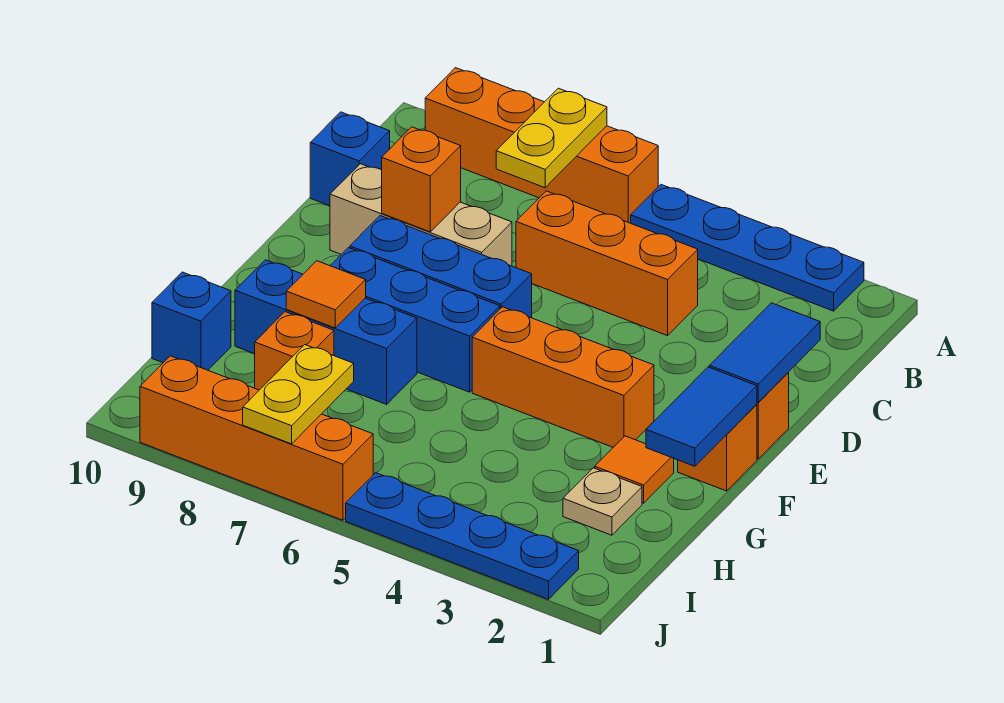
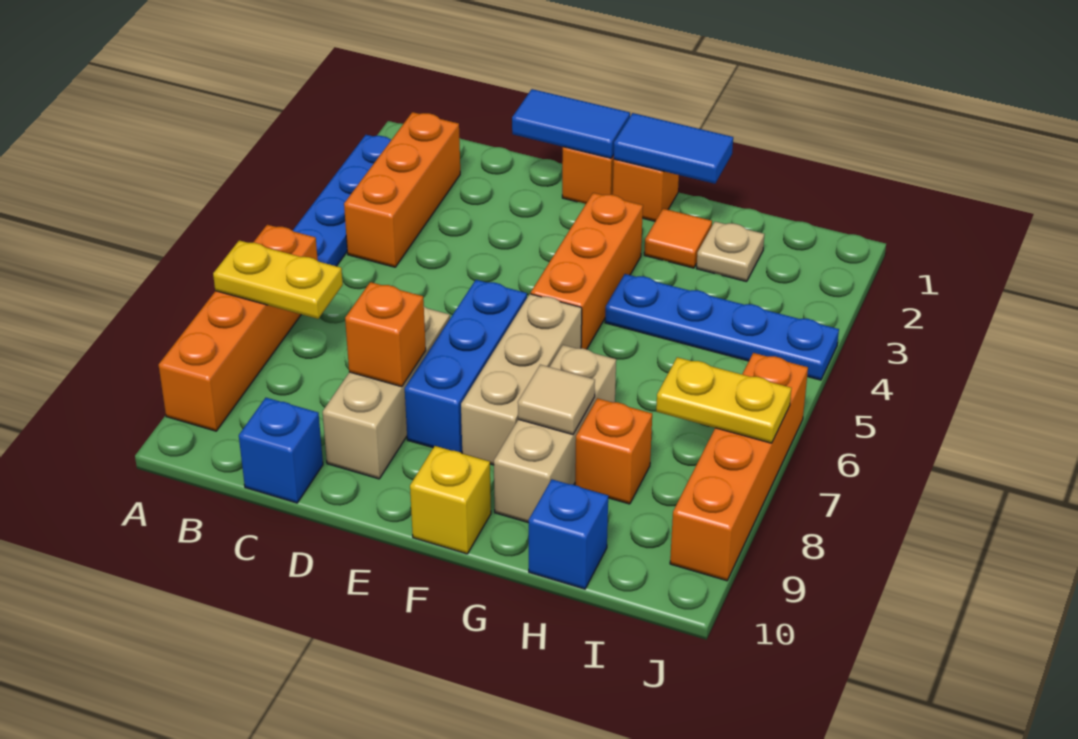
orange brick C4:C6 level 1 -> orange brick B2:B4 level 1
blue brick F6:F8 level 1 -> tan brick F6:F8 level 1
none -> yellow brick F10 level 1
blue brick G7:G9 level 1 -> tan brick G7:G9 level 1
orange tile G8 level 2 -> tan tile G8 level 2
blue plate J2:J5 level 1 -> blue plate G4:J4 level 1

